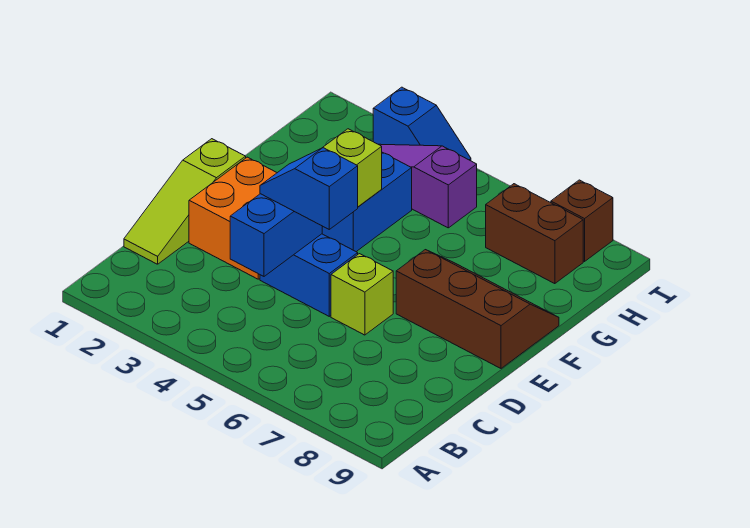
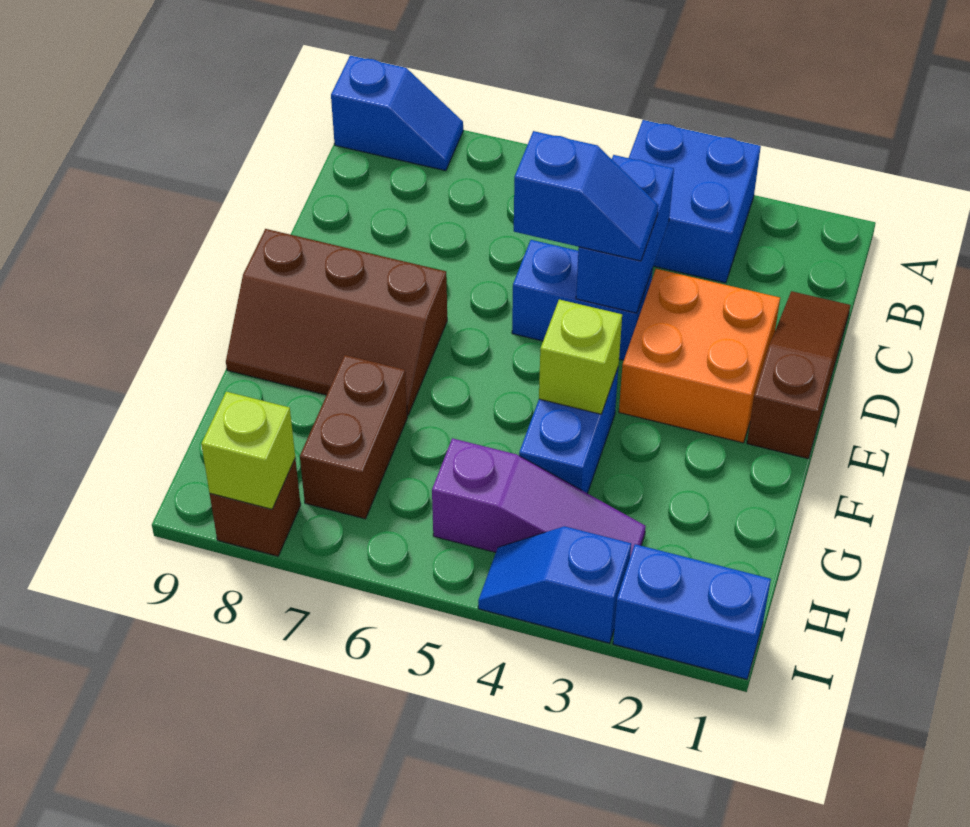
none -> blue brick A3:B4 level 1
none -> blue slope A8:A9 level 1 top 9
lime slope C1:E1 level 1 top E -> brown slope C1:E1 level 1 top E
lime brick D6 level 1 -> lime brick I8 level 2
brown brick H7:H8 level 1 -> brown brick G7:H7 level 1
none -> blue brick I1:I2 level 1

